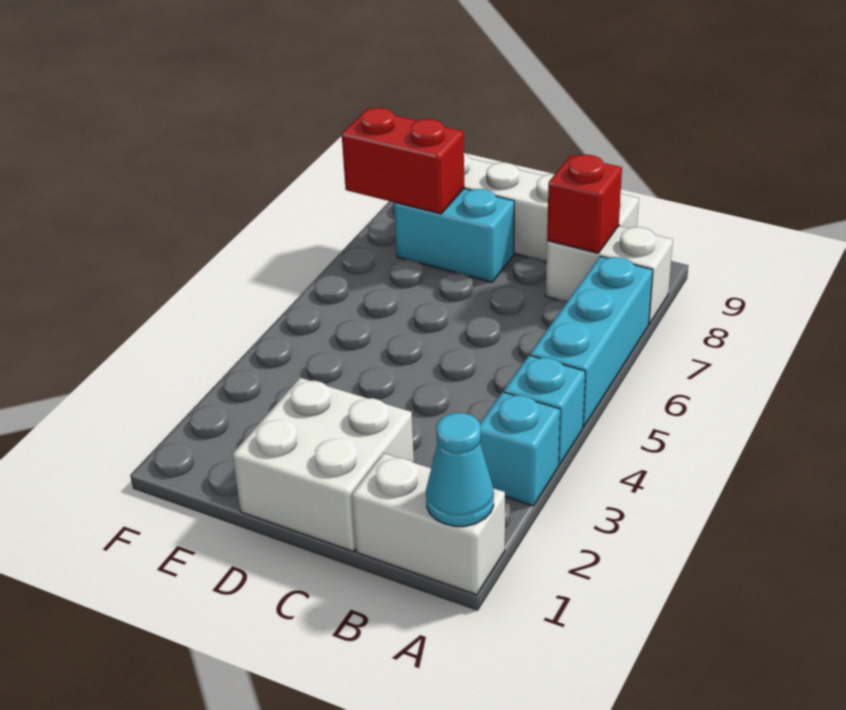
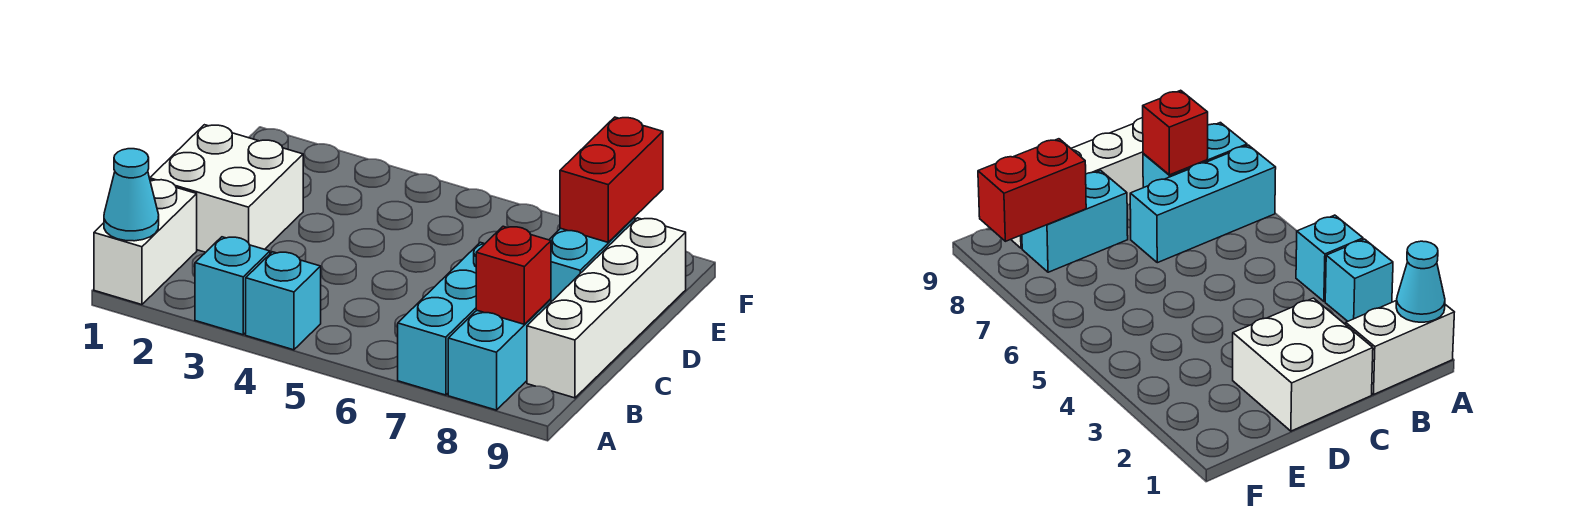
cyan brick A5:A7 level 1 -> cyan brick A7:C7 level 1
white brick A8:B8 level 1 -> cyan brick A8:B8 level 1

